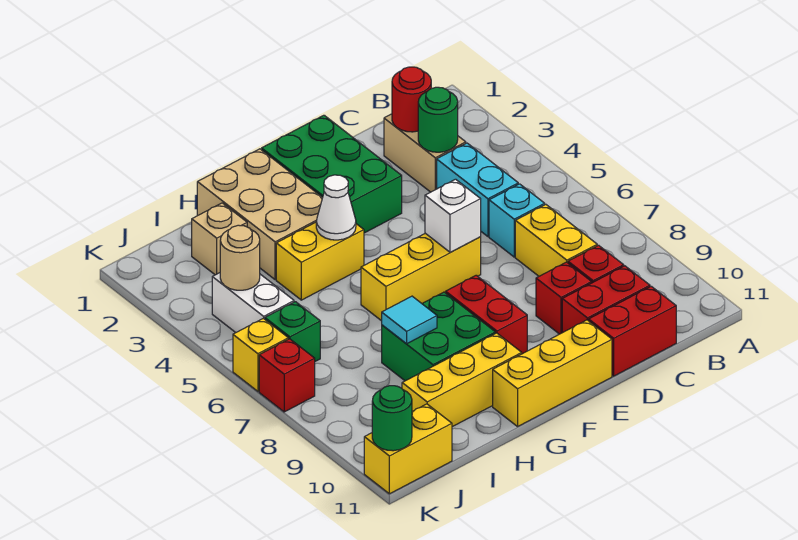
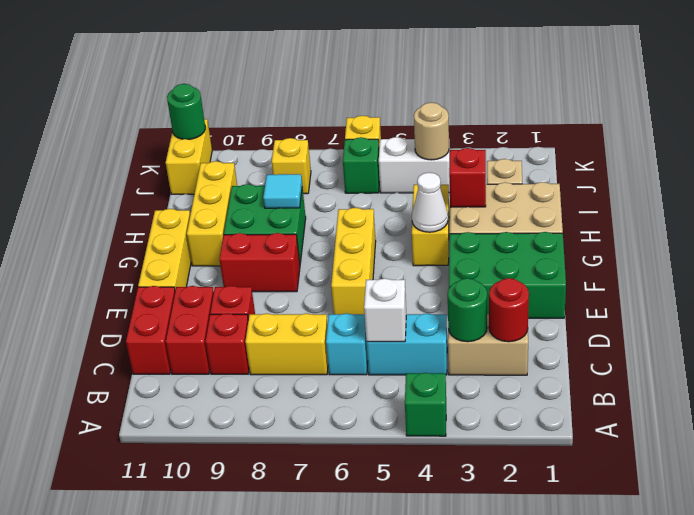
none -> green brick A4 level 1
white brick E6 level 2 -> white brick C5 level 2
none -> yellow brick J8 level 1
red brick K7 level 1 -> red brick H3 level 2

